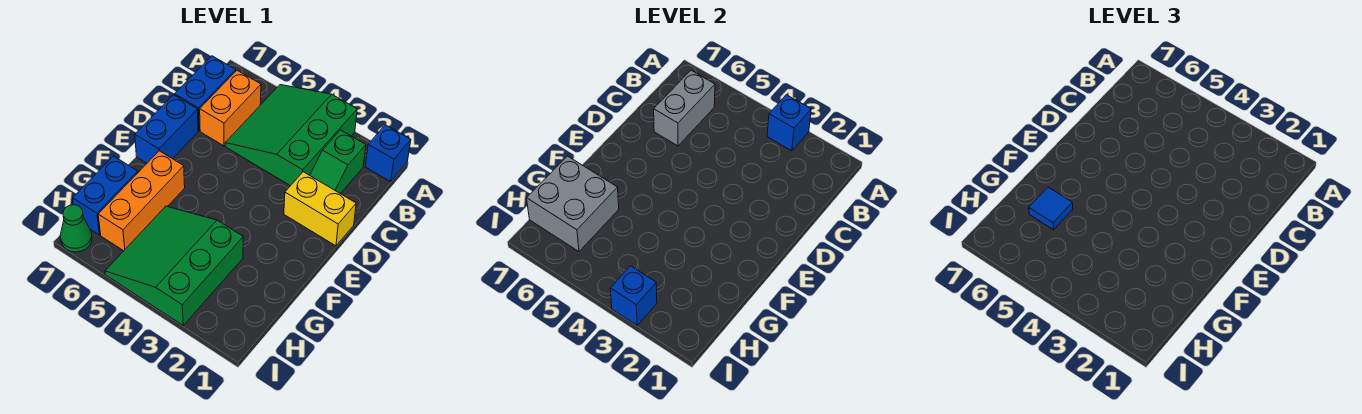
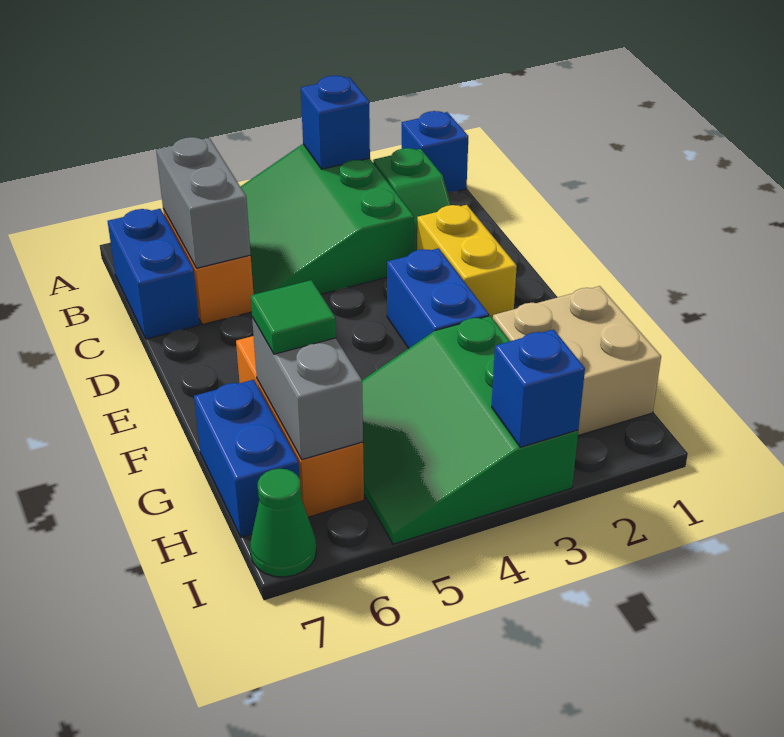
yellow brick D1:D2 level 1 -> yellow brick D2:E2 level 1
blue brick D7:E7 level 1 -> blue brick E3:F3 level 1
none -> tan brick G1:H2 level 1
grey brick G6:H7 level 2 -> grey brick G6:H6 level 2
blue tile G6 level 3 -> green tile G6 level 3

